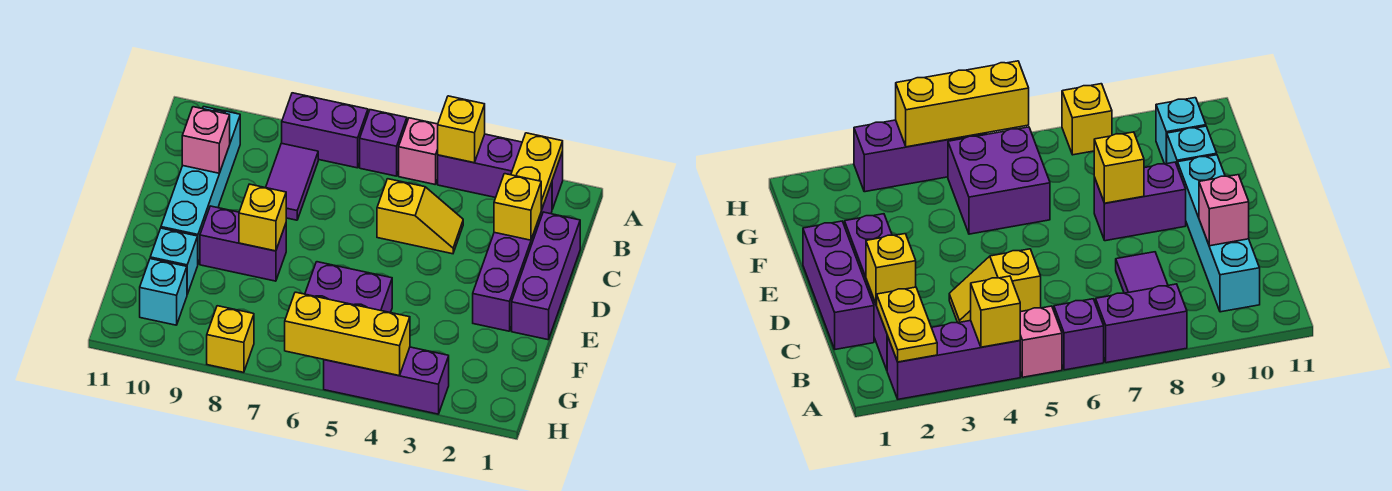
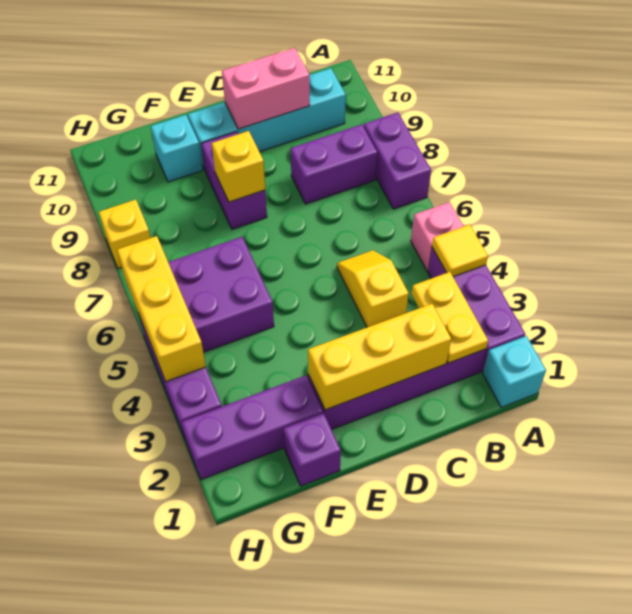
yellow plate A2:B2 level 2 -> yellow plate B2:B3 level 2
yellow brick A4 level 2 -> yellow tile A4 level 2
purple brick A6 level 1 -> purple brick F1 level 1
purple tile B8:C8 level 1 -> purple brick B8:C8 level 1
purple brick C1:E1 level 1 -> purple brick F2:H2 level 1
yellow brick C2 level 2 -> yellow brick C2:E2 level 2
yellow slope C4:C5 level 1 top 5 -> yellow slope C4:C5 level 1 top 4
pink brick C10 level 2 -> pink brick C10:D10 level 2
cyan brick G10 level 1 -> cyan brick A1 level 1

